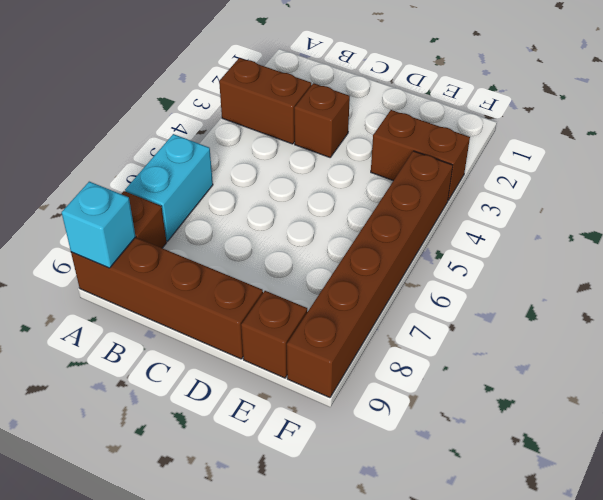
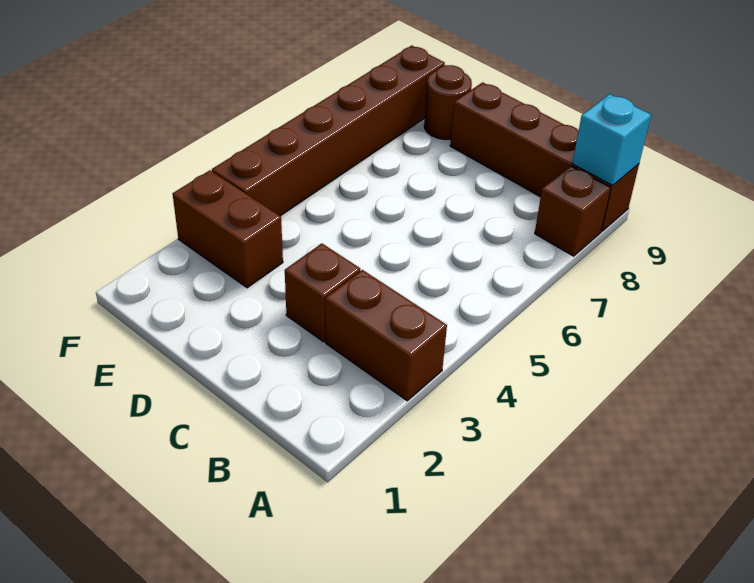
cyan brick A6:A7 level 1 -> none
brown brick E9 level 1 -> brown round brick E9 level 1

